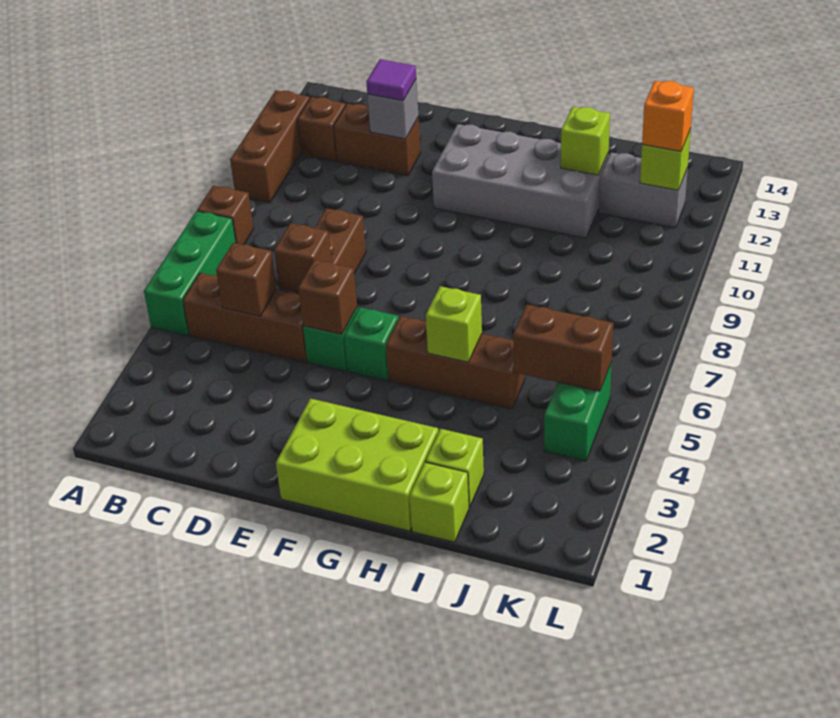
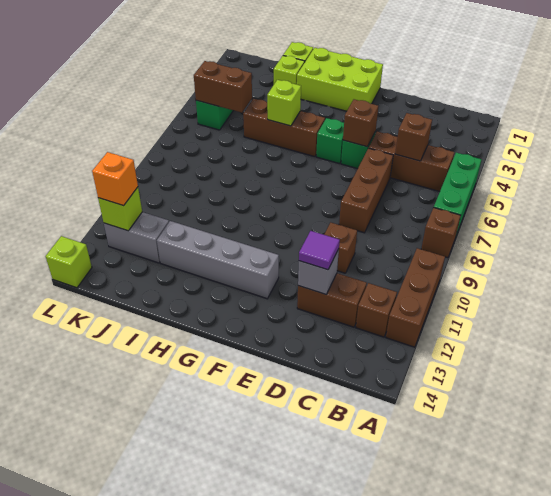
brown brick D6 level 2 -> brown brick D10 level 1
grey brick F11:I12 level 1 -> grey brick F12:I12 level 1
lime brick I12 level 2 -> lime brick L14 level 1

